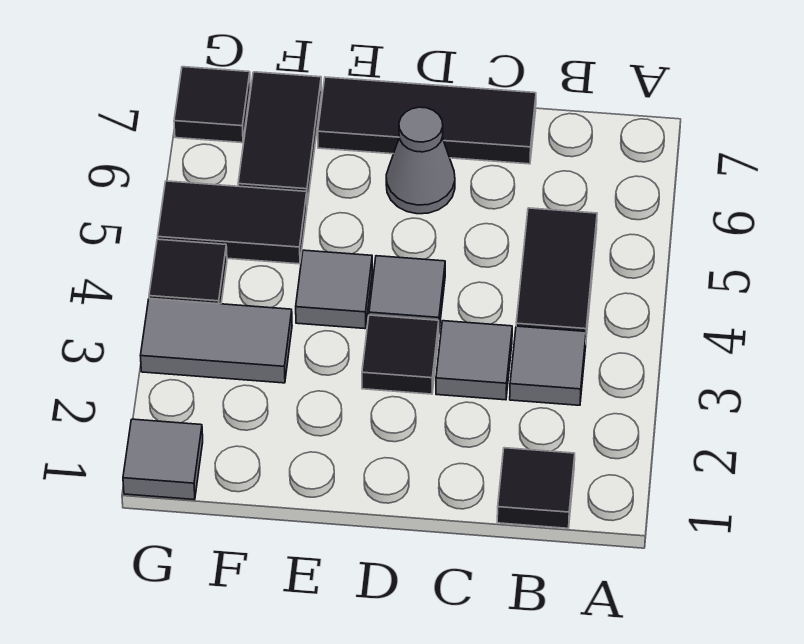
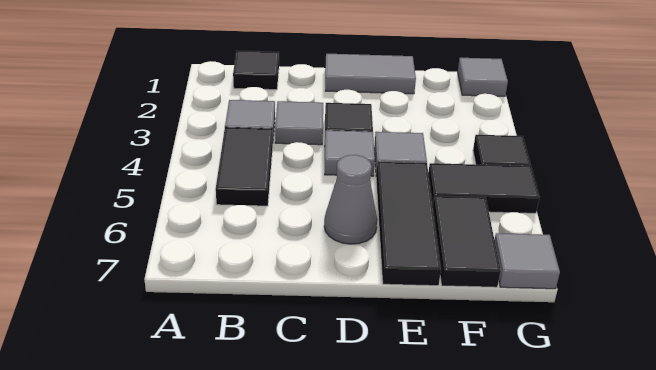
black tile C7:E7 level 1 -> black tile E5:E7 level 1
grey tile F3:G3 level 1 -> grey tile D1:E1 level 1
black tile G7 level 1 -> grey tile G7 level 1

